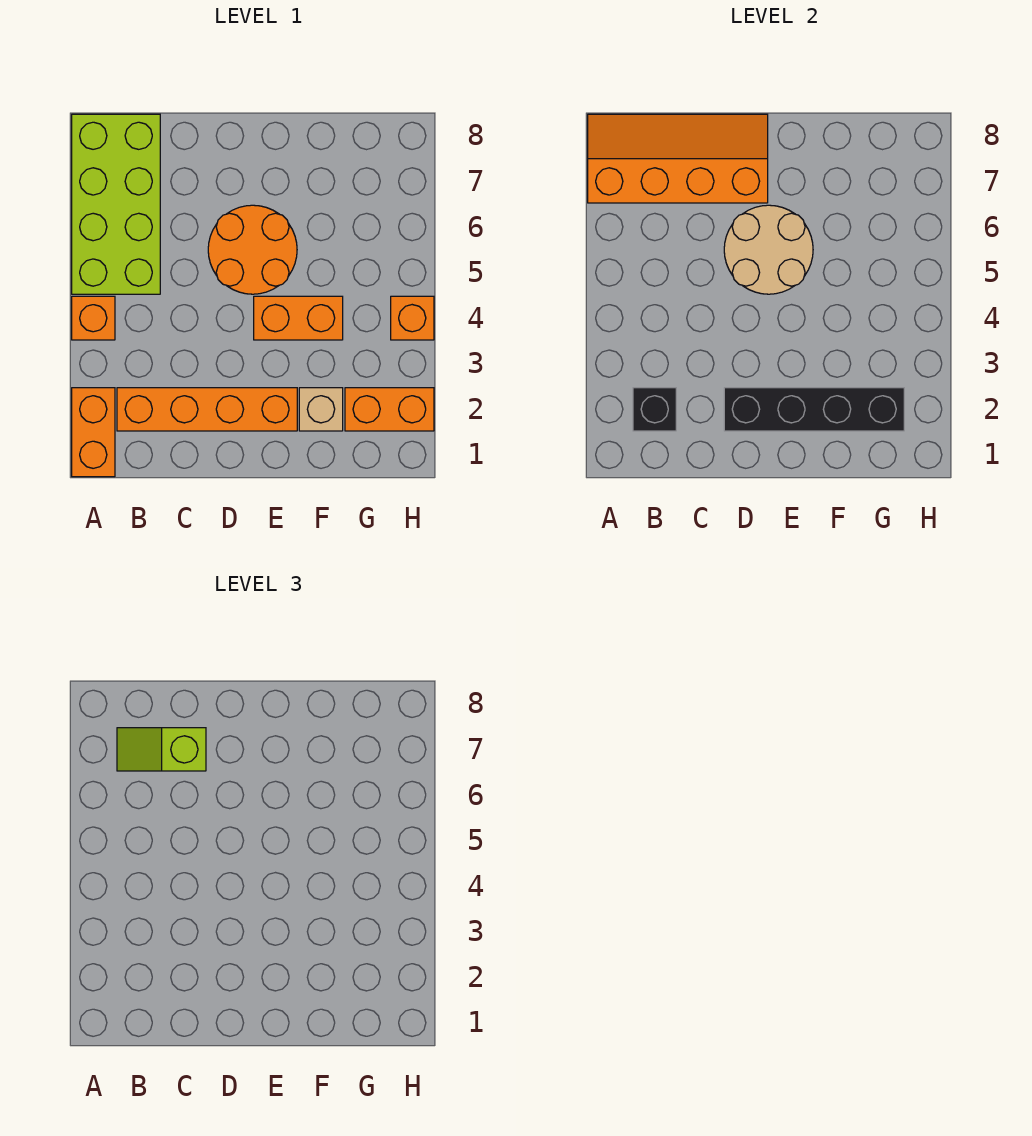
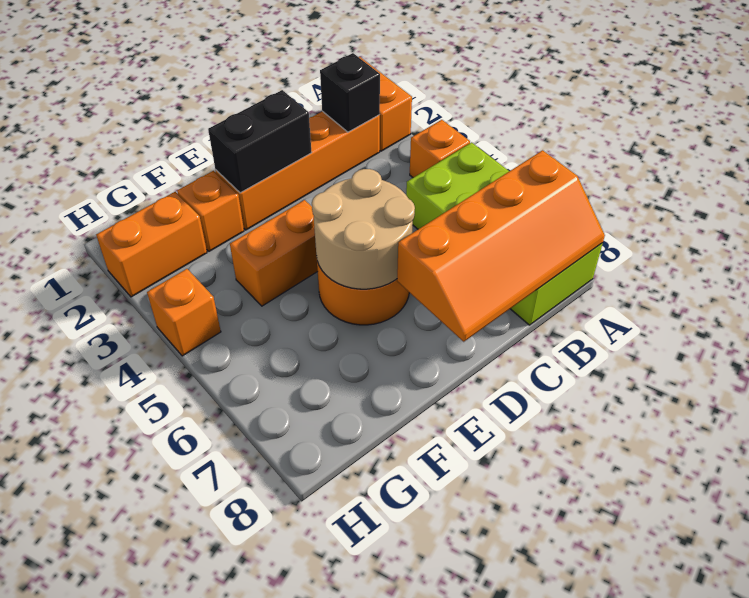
lime slope B7:C7 level 3 top C -> none
black brick D2:G2 level 2 -> black brick D2:E2 level 2
tan brick F2 level 1 -> orange brick F2 level 1

